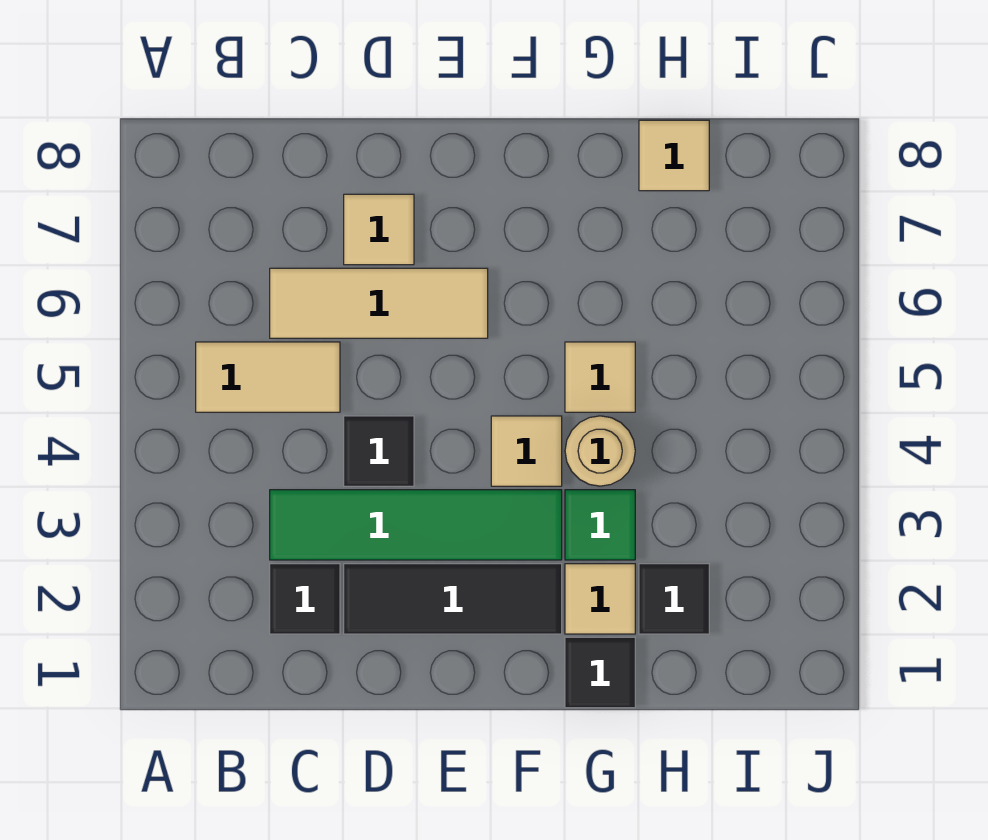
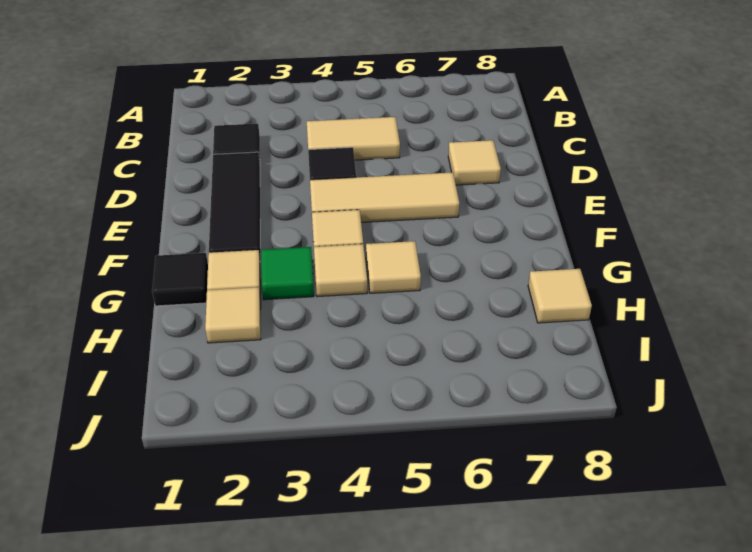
tan tile B5:C5 level 1 -> tan tile C4:C5 level 1
green tile C3:F3 level 1 -> none
tan tile C6:E6 level 1 -> tan tile E4:E6 level 1
tan round brick G4 level 1 -> tan tile G4 level 1
black tile H2 level 1 -> tan tile H2 level 1

